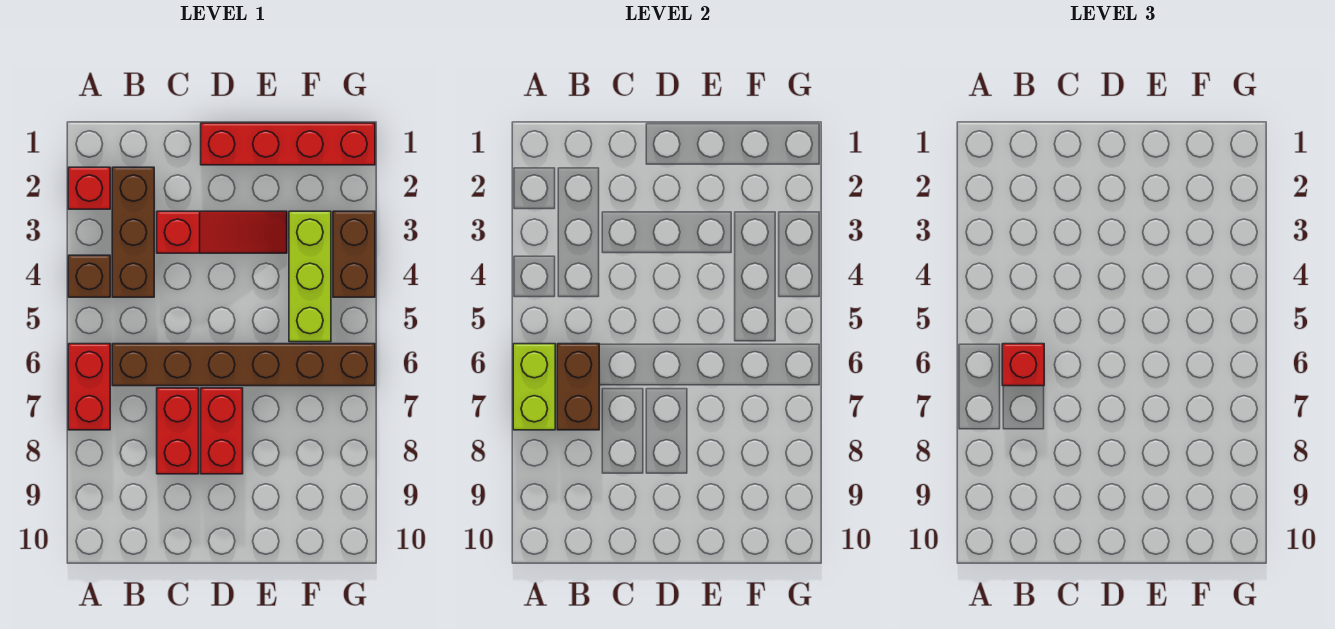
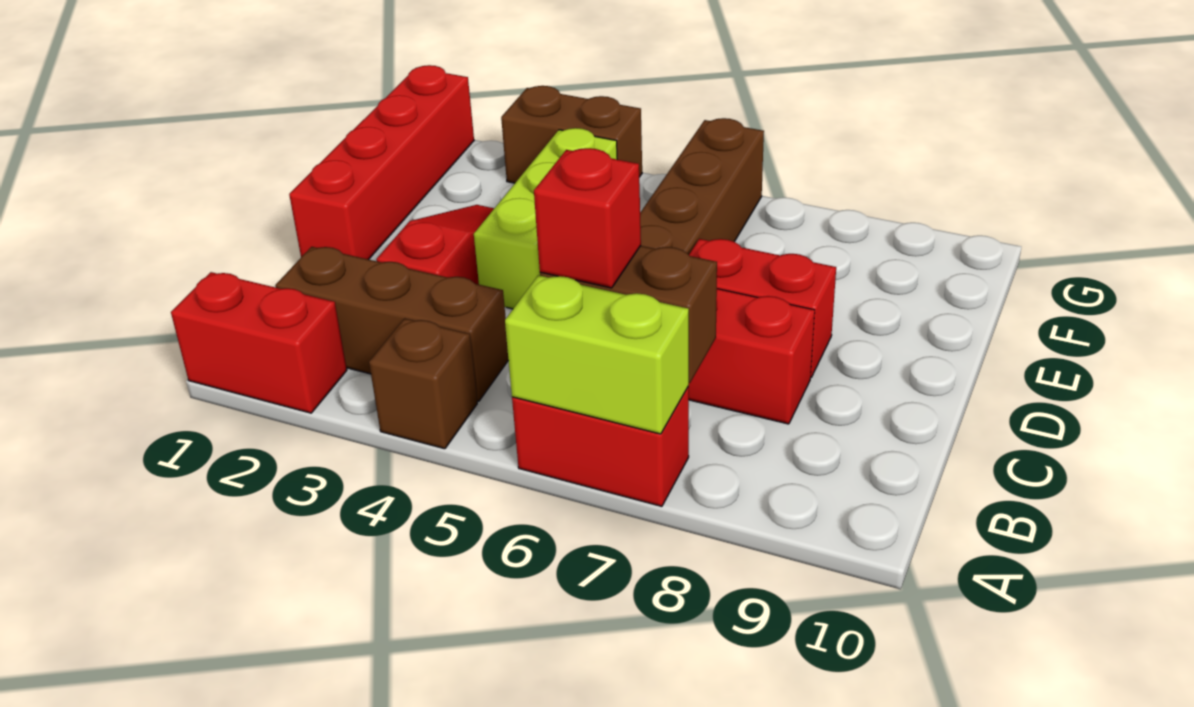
red brick A2 level 1 -> red brick A1:A2 level 1
lime brick F3:F5 level 1 -> lime brick D4:F4 level 1

